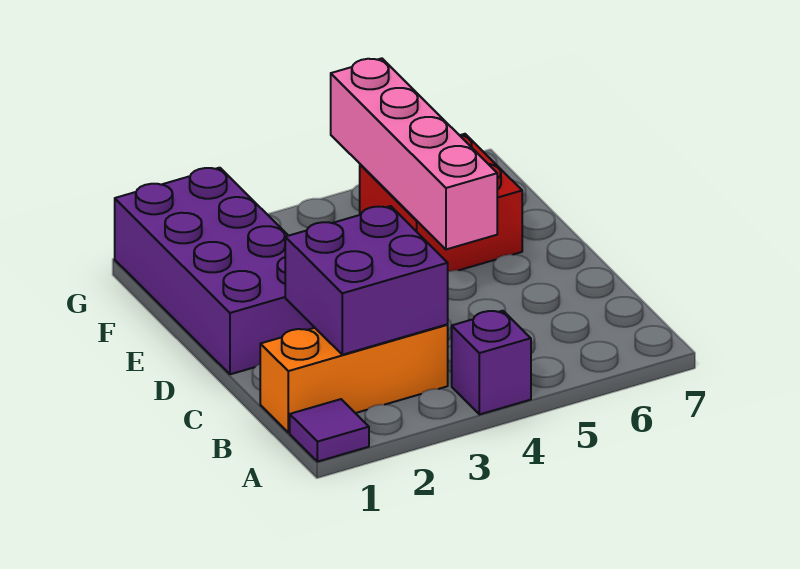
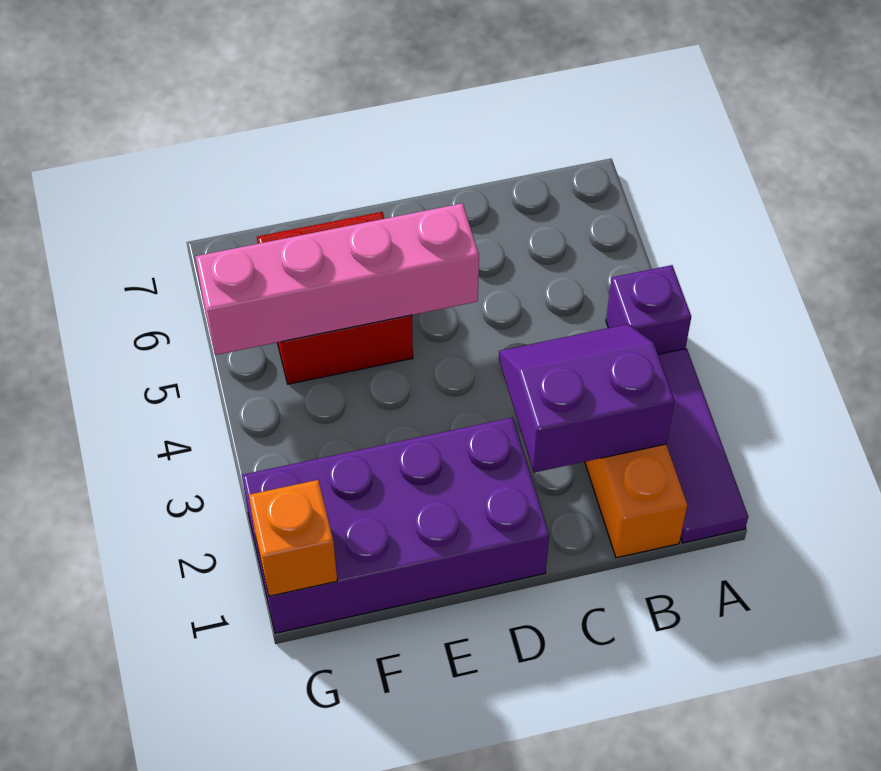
purple tile A1 level 1 -> purple tile A1:A3 level 1
purple brick B2:C3 level 2 -> purple slope B2:C3 level 2 top 2
none -> orange brick G1 level 2

